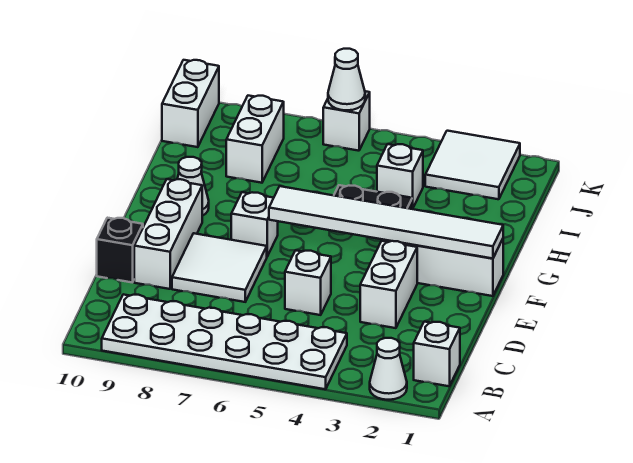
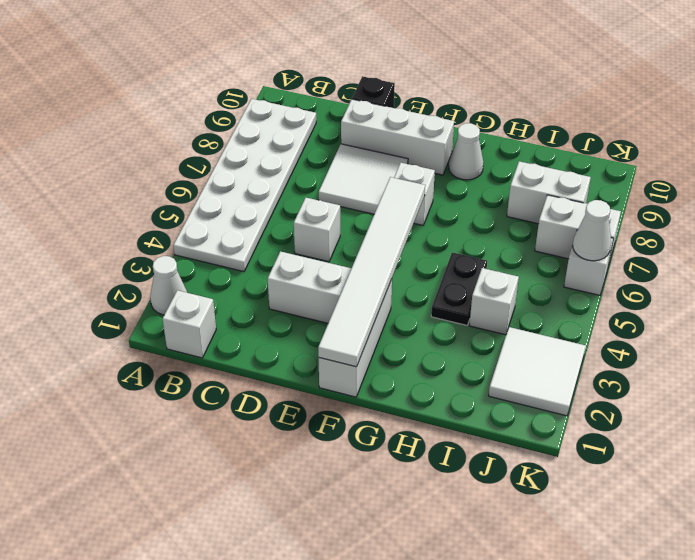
white brick J10:K10 level 1 -> white brick J7:K7 level 1

